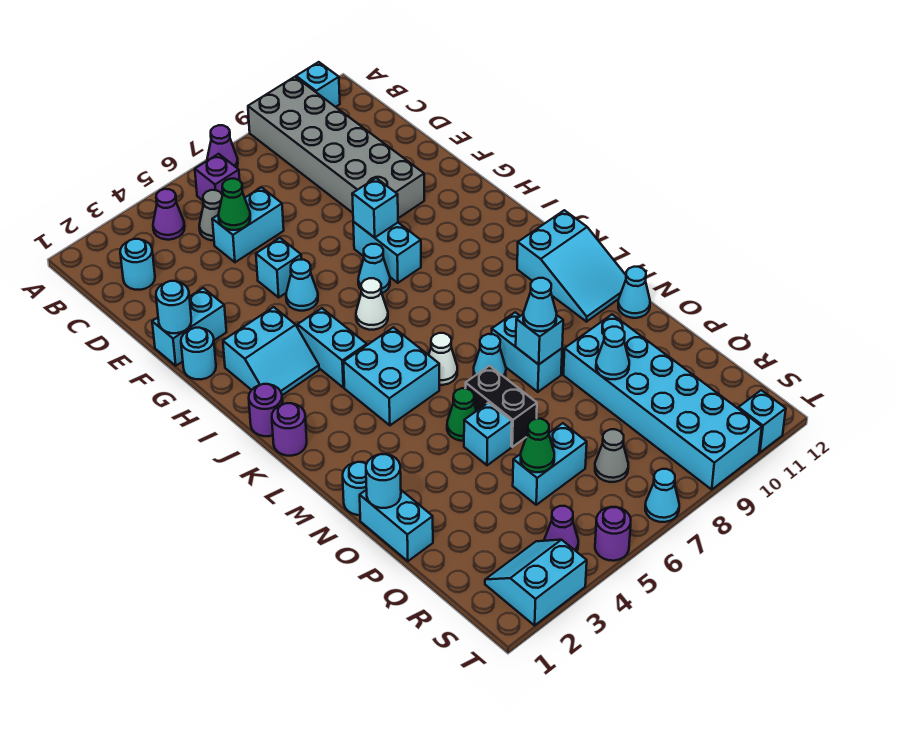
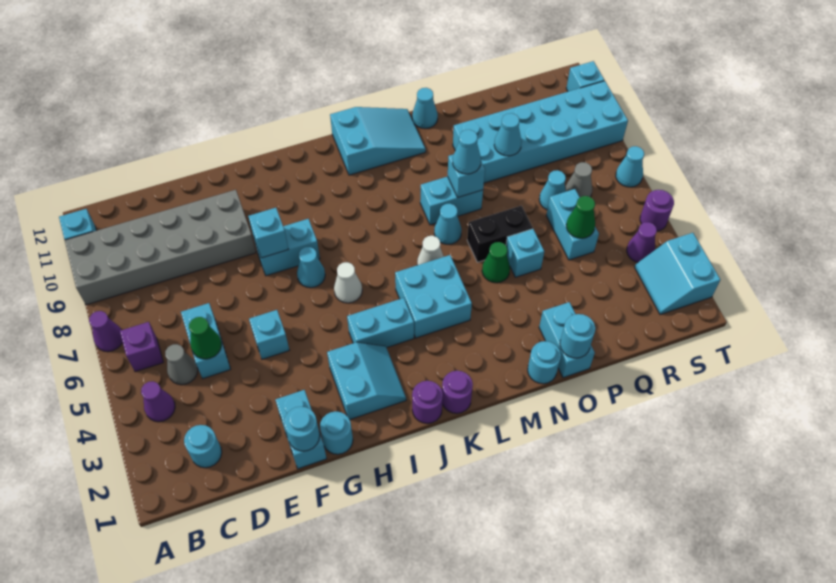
cyan cone G5 level 1 -> cyan cone Q7 level 1
cyan brick O1:P1 level 1 -> cyan brick O1:O2 level 1

